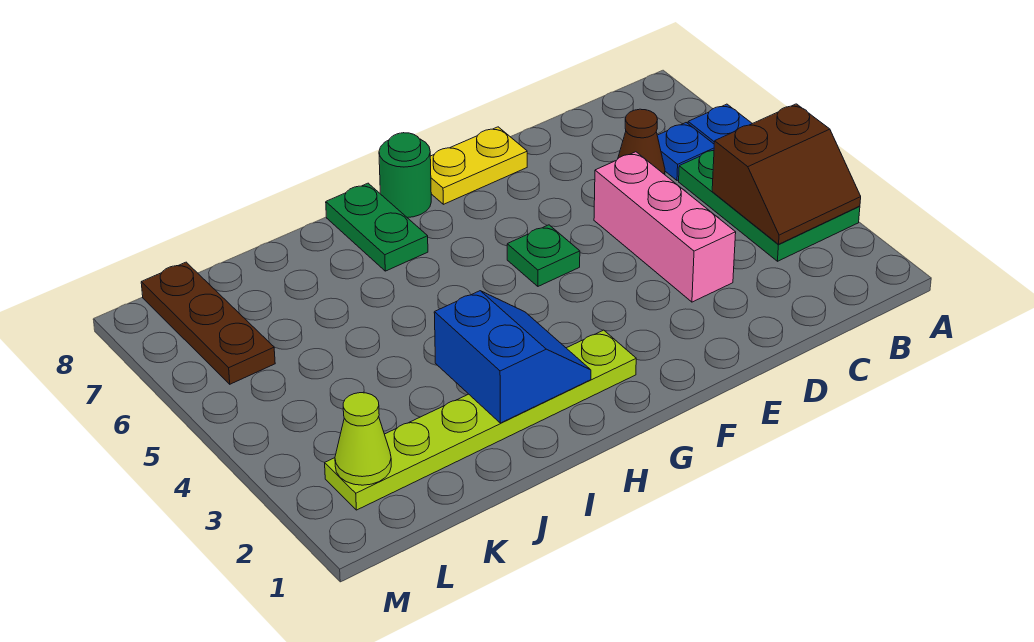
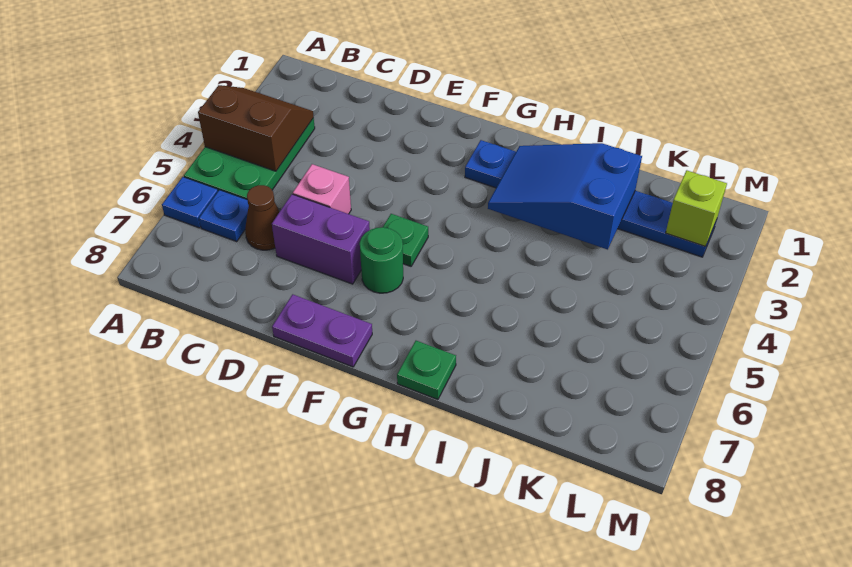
pink brick D3:D5 level 1 -> pink brick D5 level 1
none -> purple brick D6:E6 level 1
yellow plate E8:F8 level 1 -> purple plate E8:F8 level 1
lime plate G2:L2 level 1 -> blue plate G2:L2 level 1
green round brick G8 level 1 -> green round brick F6 level 1
blue slope H2:I3 level 2 top I -> blue slope H2:J3 level 2 top J
green plate H7:H8 level 1 -> green plate H8 level 1
lime cone L2 level 2 -> lime brick L2 level 2
brown plate L6:L8 level 1 -> none

